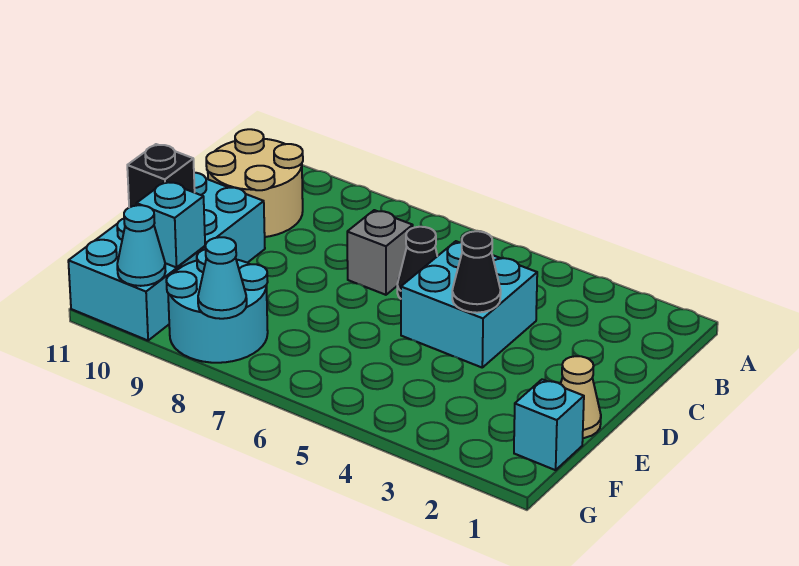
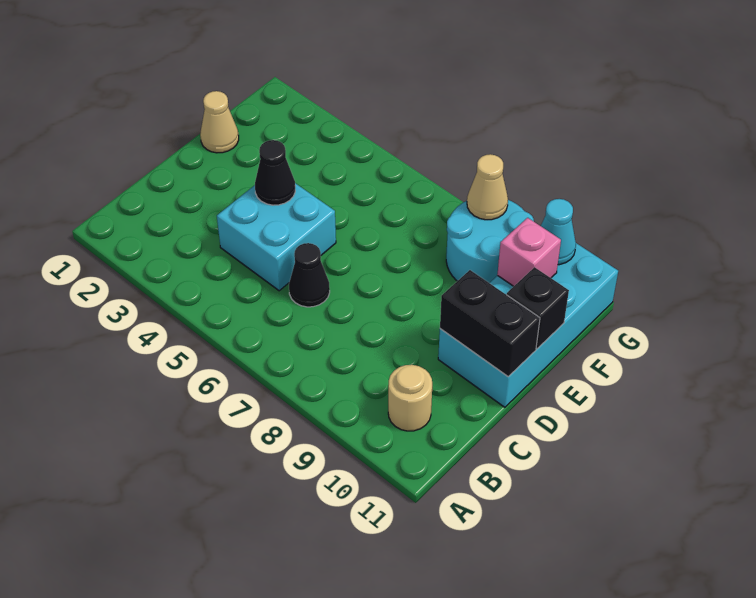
tan round brick B10:C11 level 1 -> tan round brick B10 level 1
grey brick C7 level 1 -> none
none -> black brick D10:D11 level 2
cyan brick F1 level 1 -> none
cyan brick F10 level 2 -> pink brick F10 level 2
cyan cone G8 level 2 -> tan cone G8 level 2

